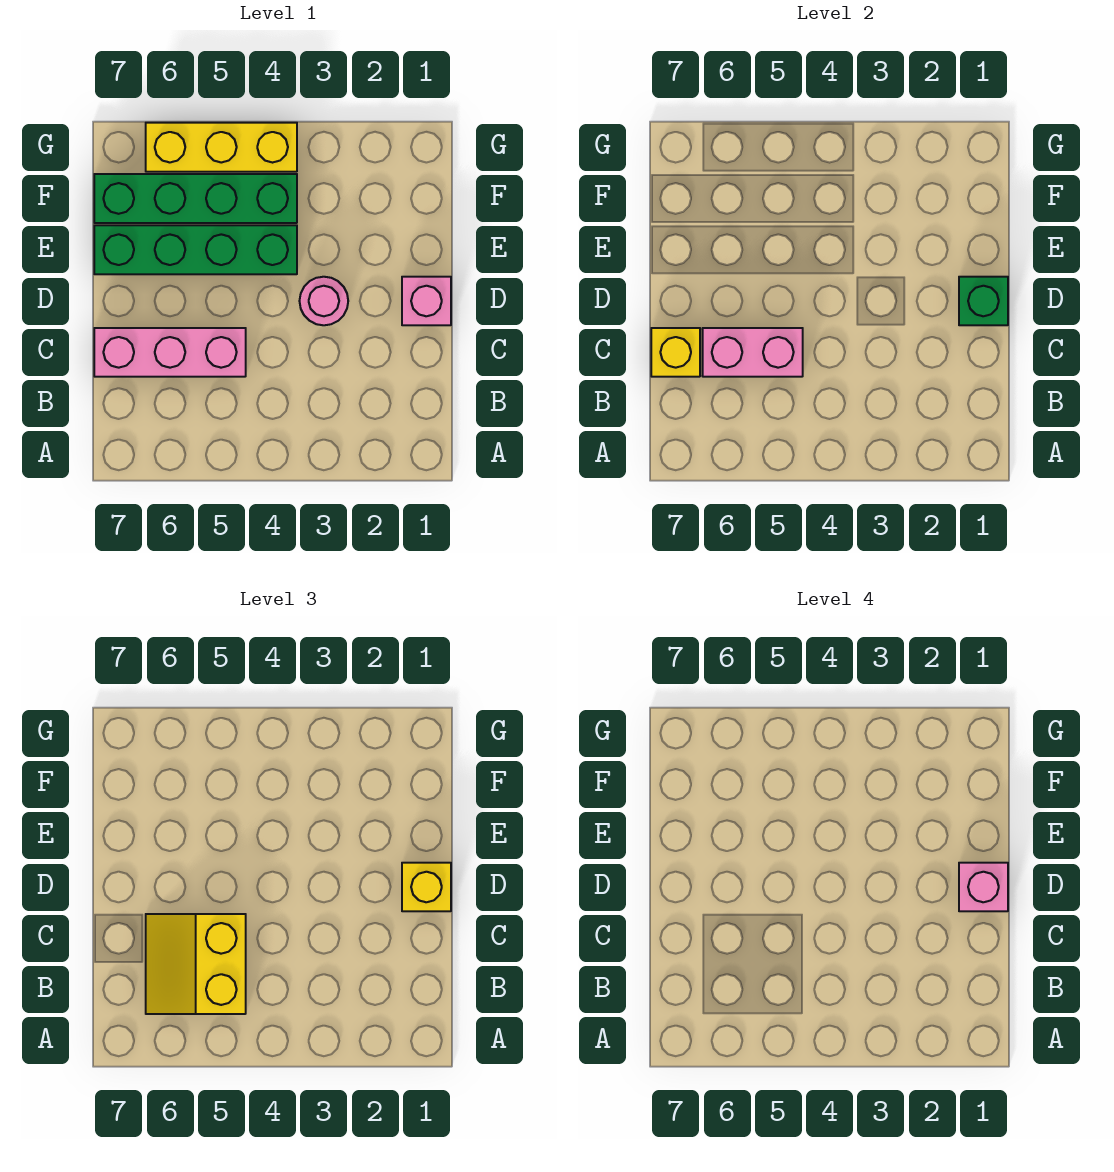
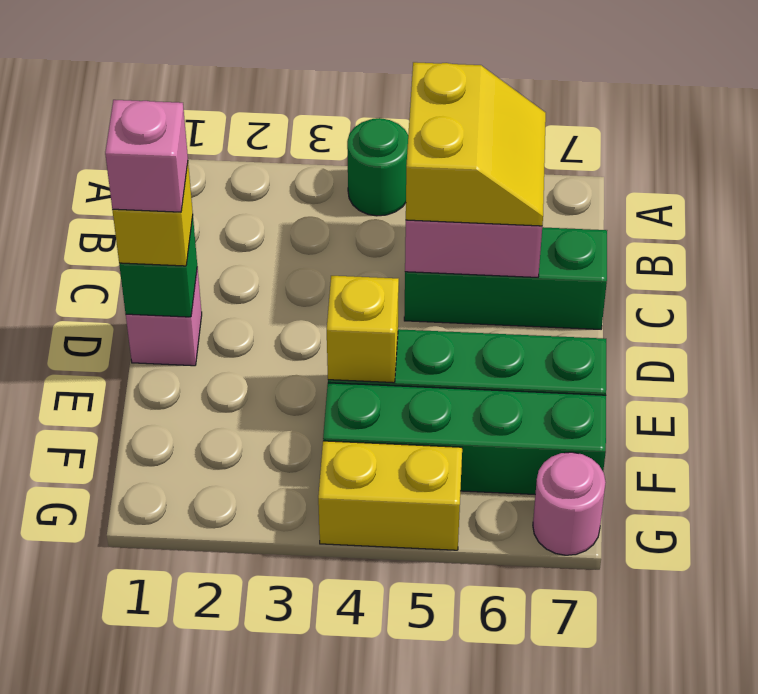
none -> green round brick A4 level 1
pink brick C5:C7 level 1 -> green brick C5:C7 level 1
yellow brick C7 level 2 -> yellow brick E4 level 2
pink round brick D3 level 1 -> pink round brick G7 level 1
yellow brick G4:G6 level 1 -> yellow brick G4:G5 level 1

